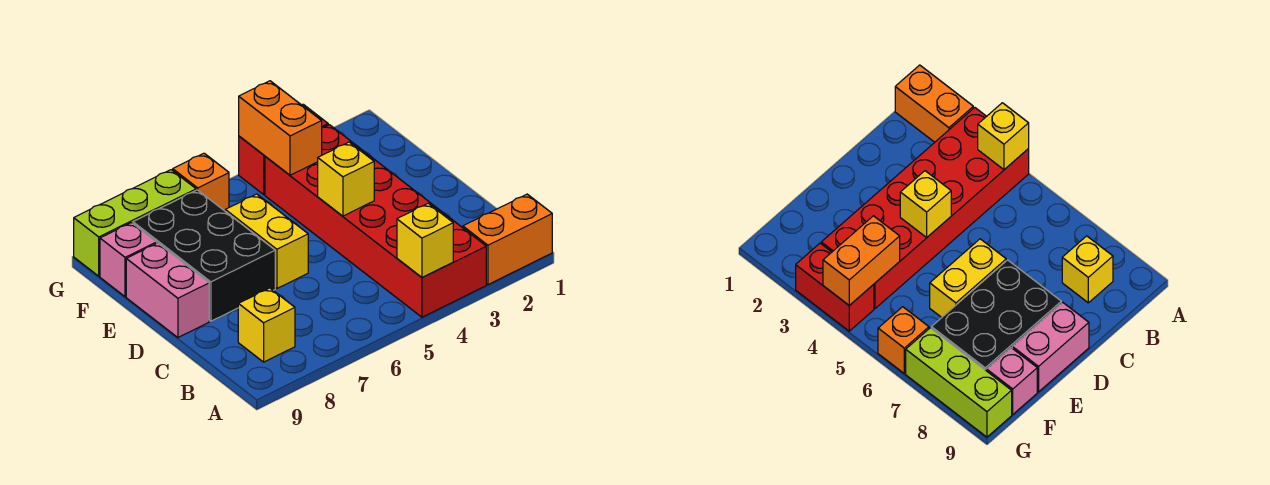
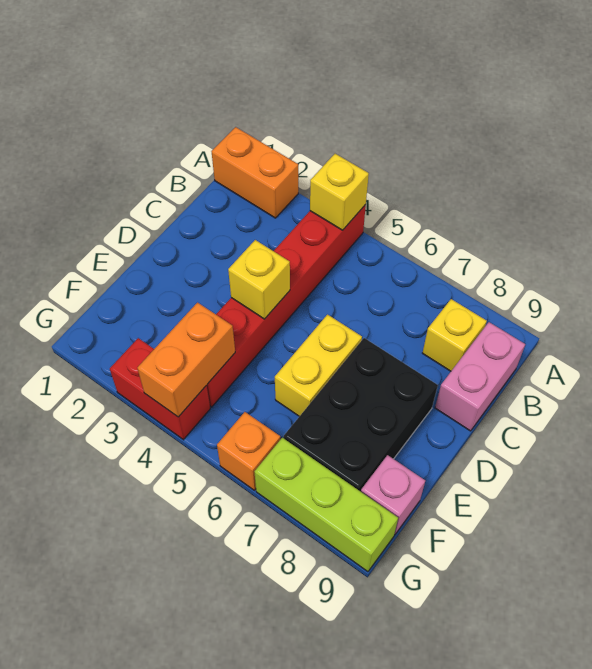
red brick A3:F4 level 1 -> red brick A4:F4 level 1
pink brick D9:E9 level 1 -> pink brick B9:C9 level 1

